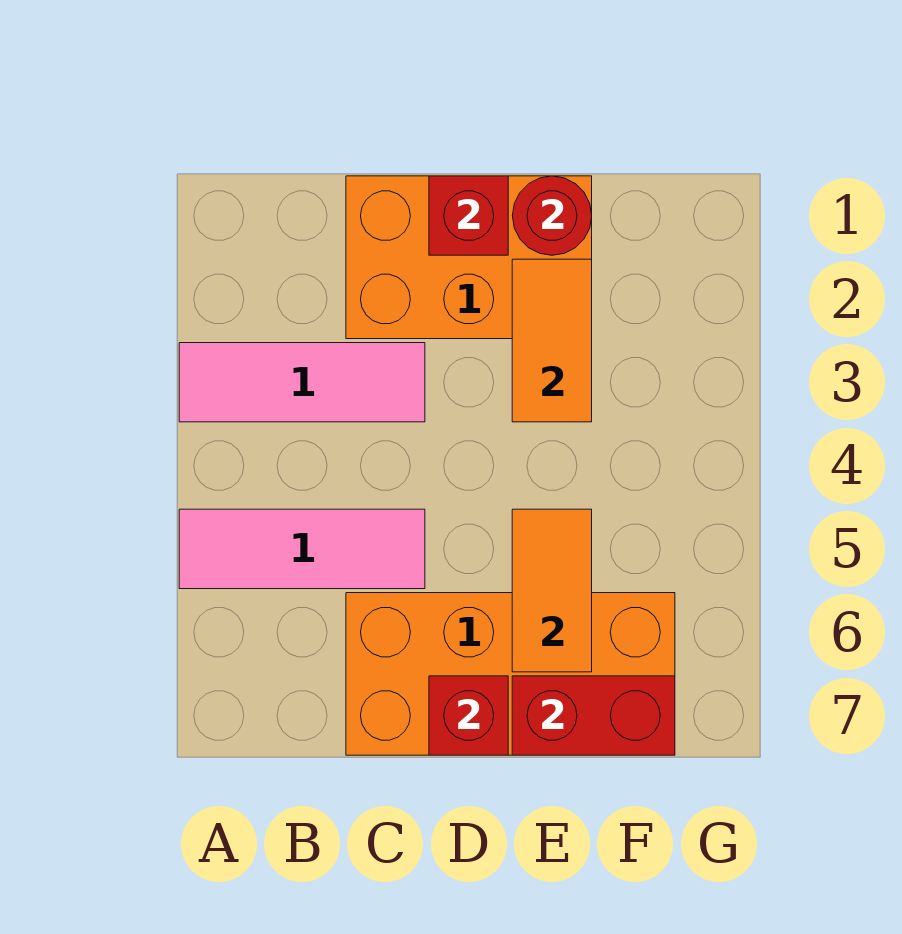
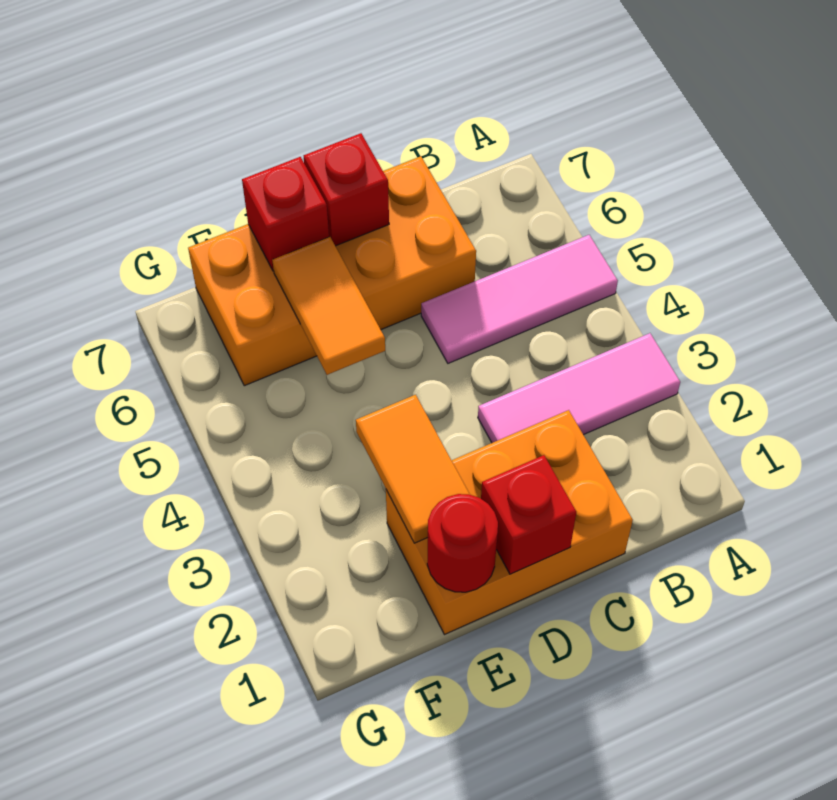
red brick E7:F7 level 2 -> red brick E7 level 2

